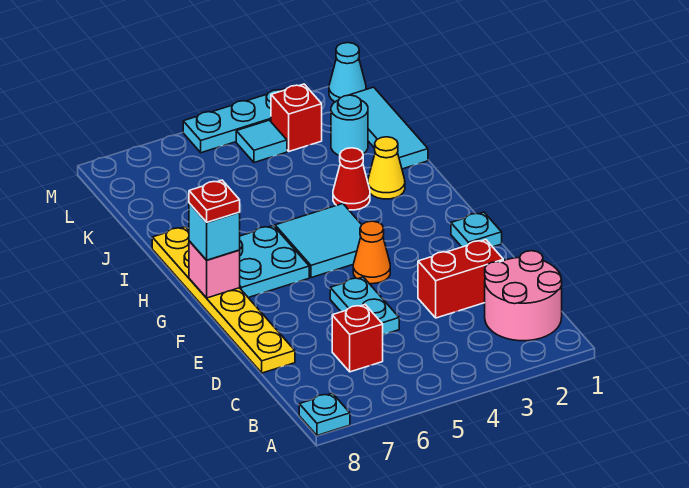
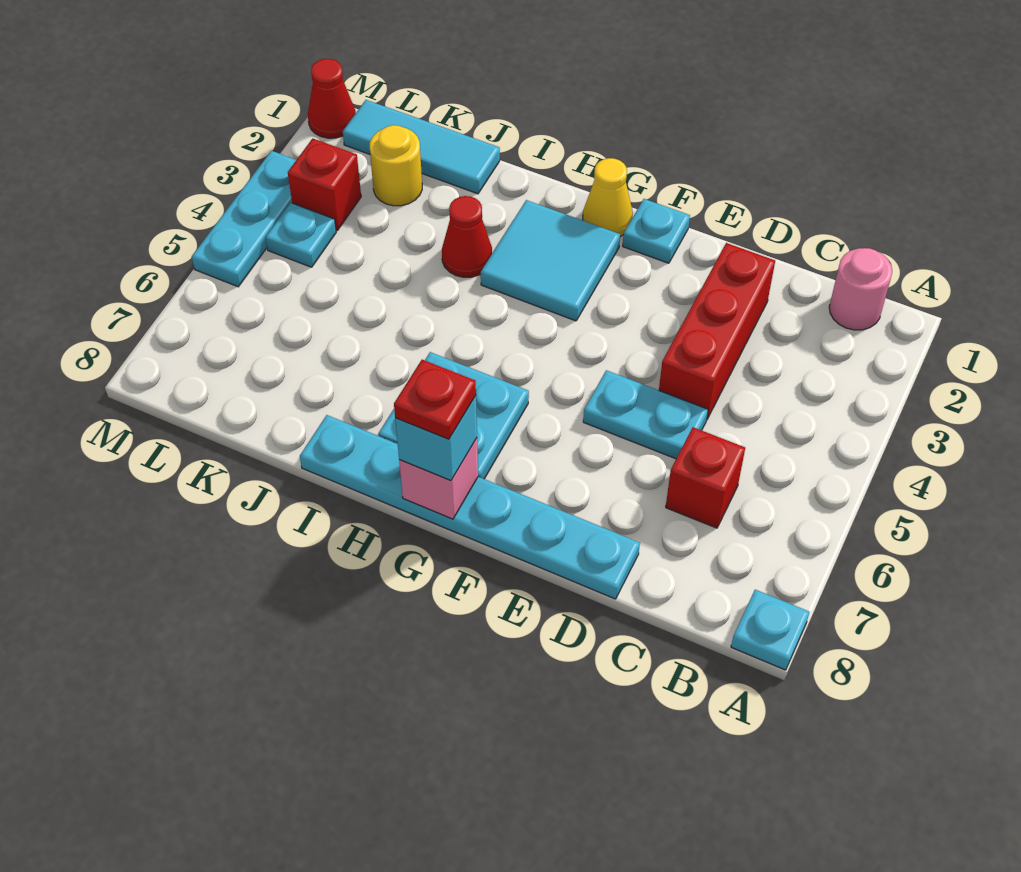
pink round brick B1:C2 level 1 -> pink round brick B1 level 1
red brick D2:D3 level 1 -> red brick D2:D4 level 1
yellow plate D8:I8 level 1 -> cyan plate D8:I8 level 1
orange cone F4 level 1 -> none
cyan tile G4:H5 level 1 -> cyan tile G2:H3 level 1
yellow cone I2 level 1 -> yellow cone G1 level 1
cyan round brick K2 level 1 -> yellow round brick K2 level 1
cyan tile L4 level 1 -> cyan plate L4 level 1
cyan cone M1 level 1 -> red cone M1 level 1

